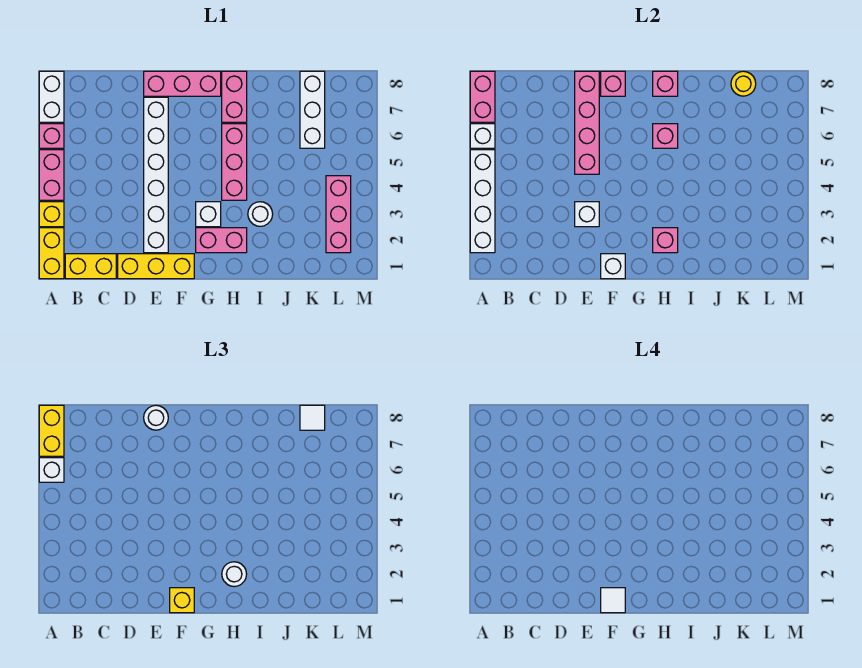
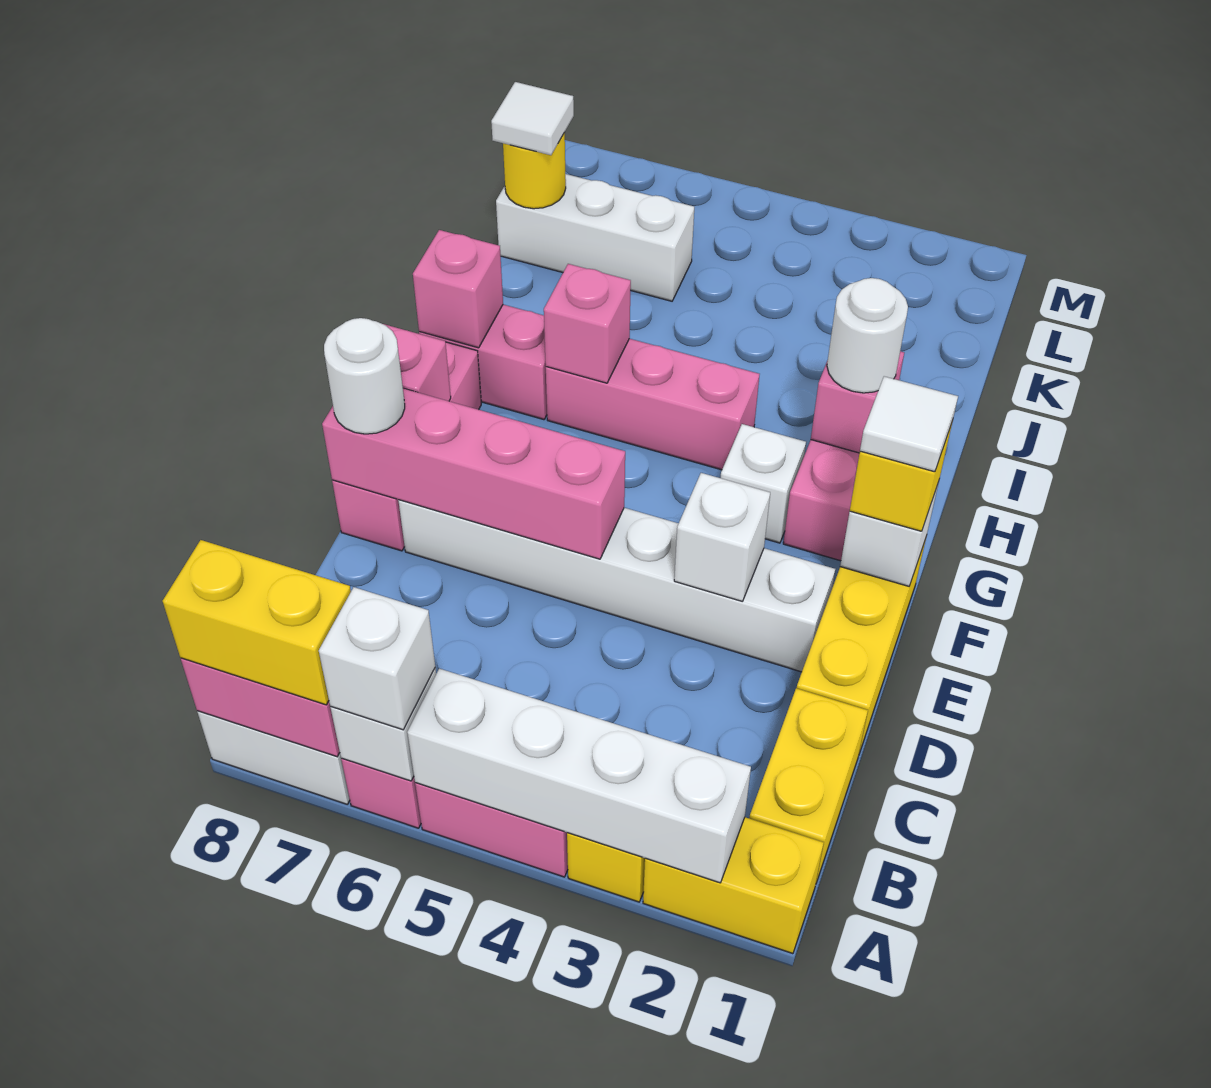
white round brick I3 level 1 -> none
pink brick L2:L4 level 1 -> none

